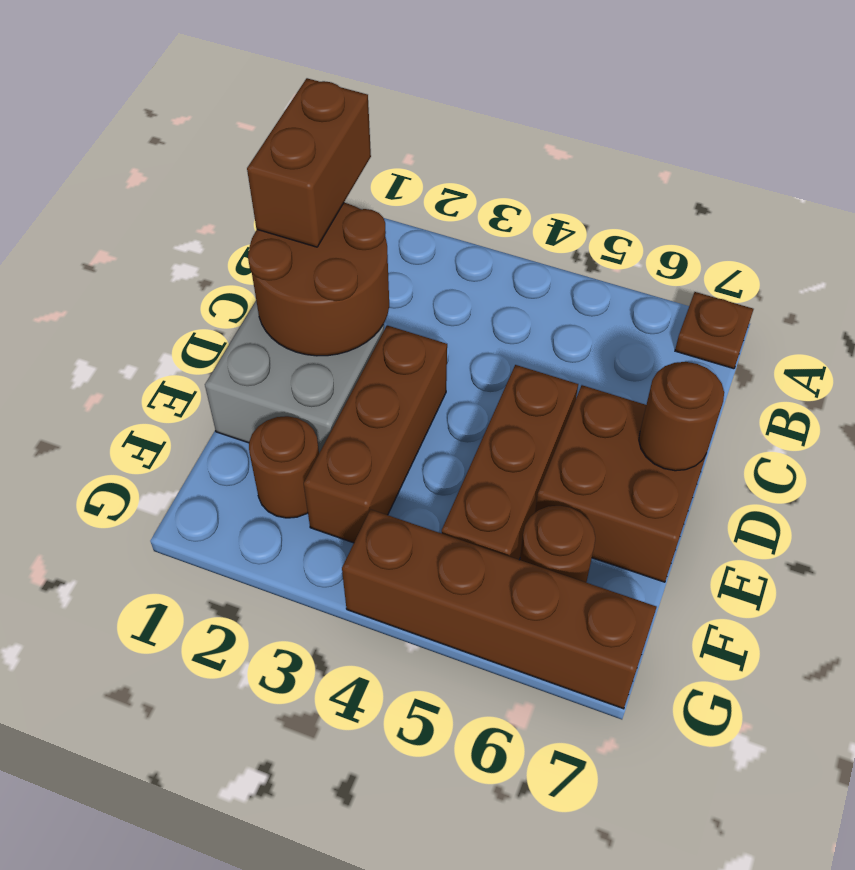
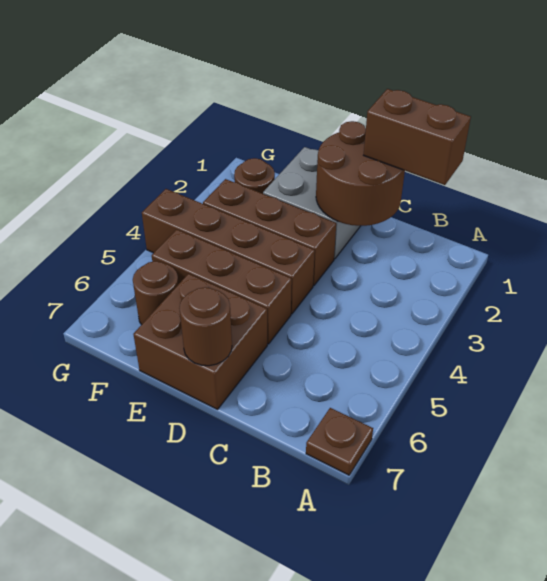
brown brick G4:G7 level 1 -> brown brick D4:G4 level 1

